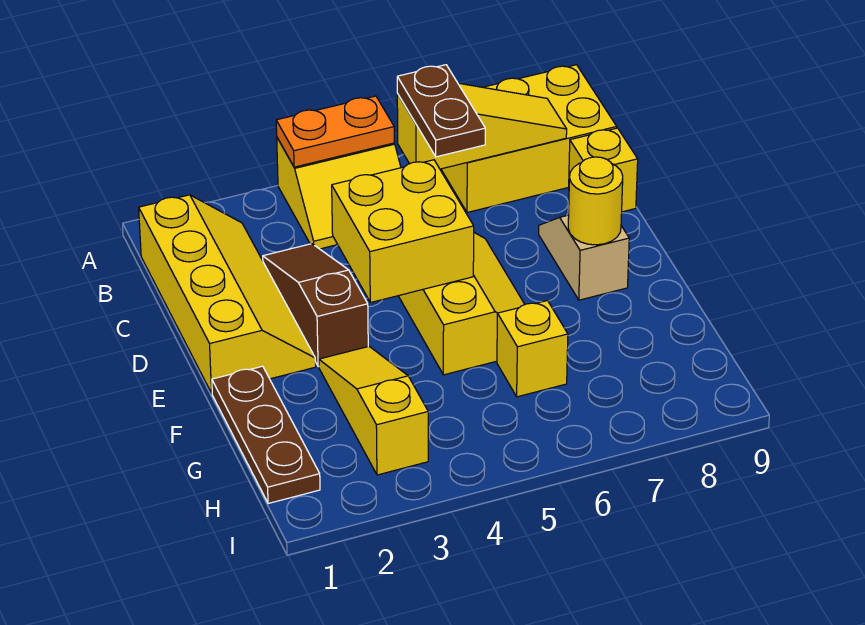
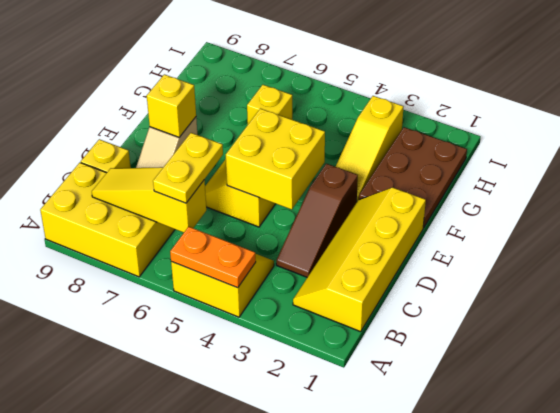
brown plate B6:C6 level 3 -> yellow plate B6:C6 level 3
yellow round brick E8 level 2 -> yellow brick E8 level 2
brown plate F1:H1 level 1 -> brown plate F1:H2 level 1

